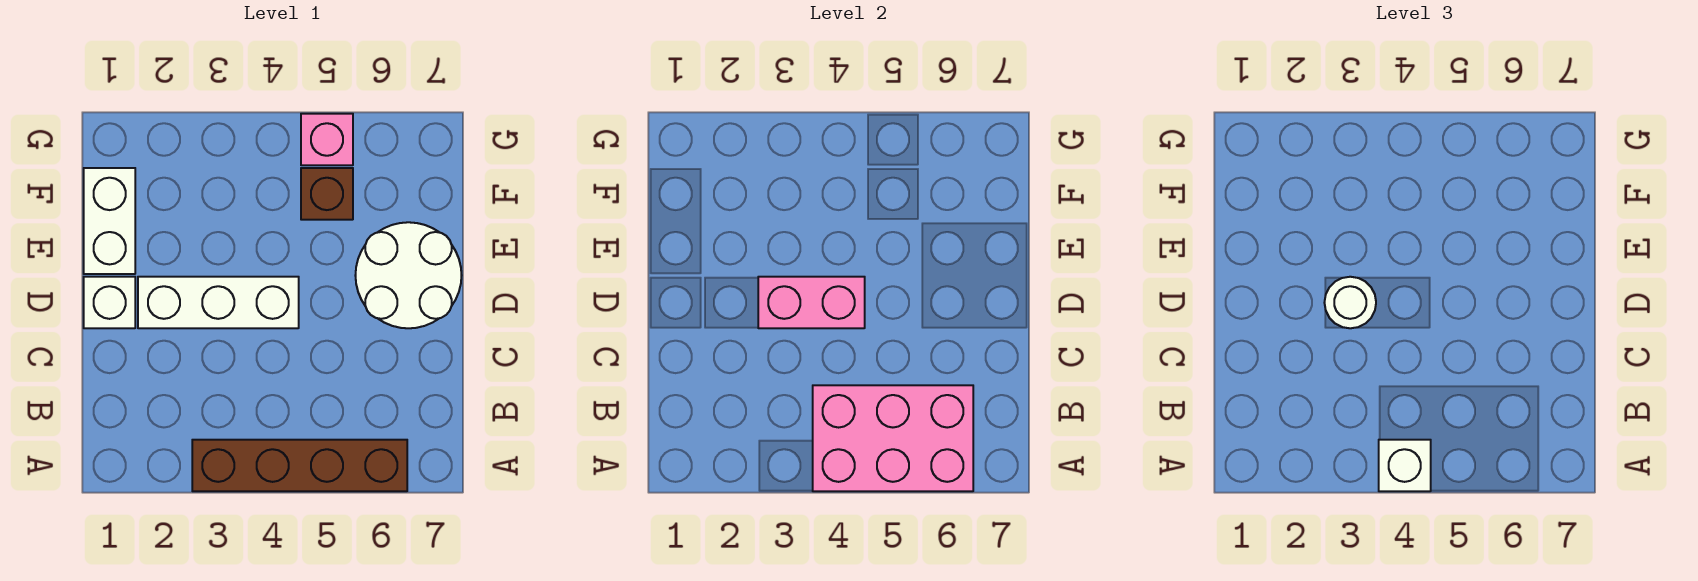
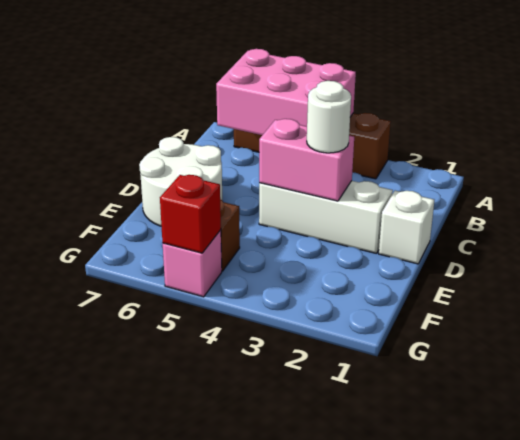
white brick A4 level 3 -> none
white brick E1:F1 level 1 -> none
none -> red brick G5 level 2

